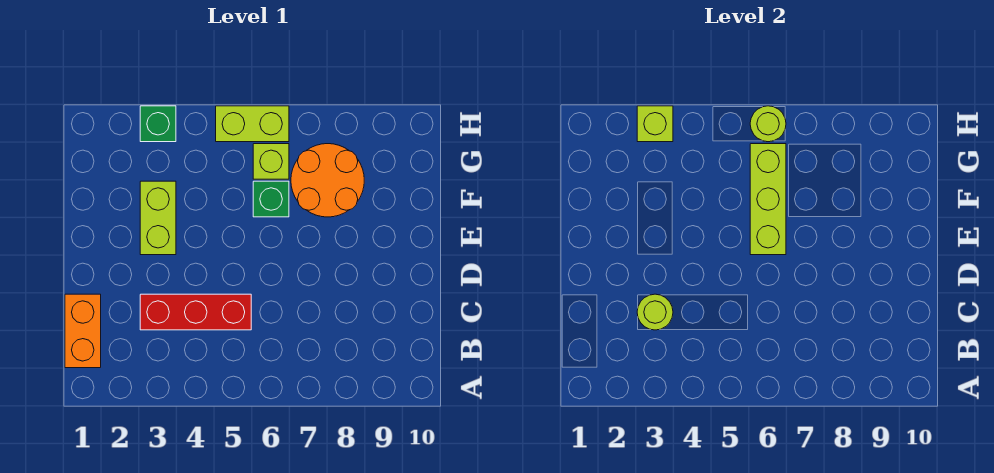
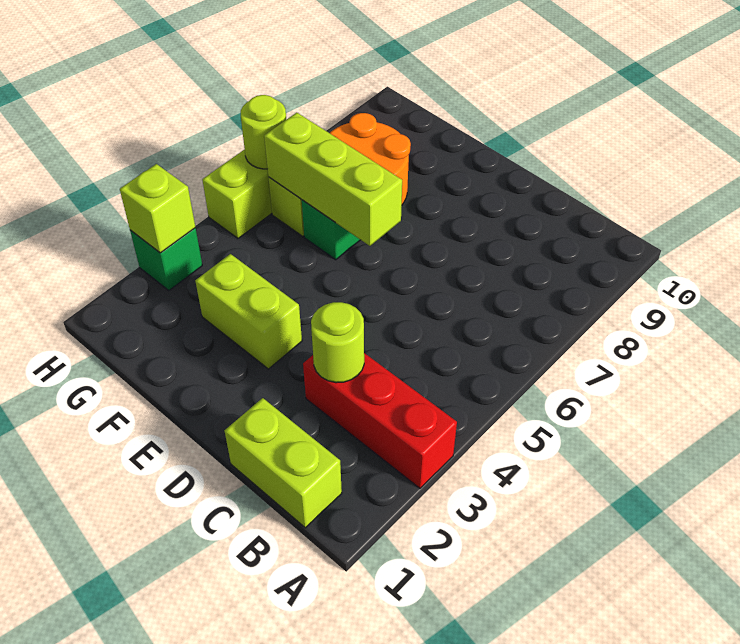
orange brick B1:C1 level 1 -> lime brick B1:C1 level 1
red brick C3:C5 level 1 -> red brick A3:C3 level 1

